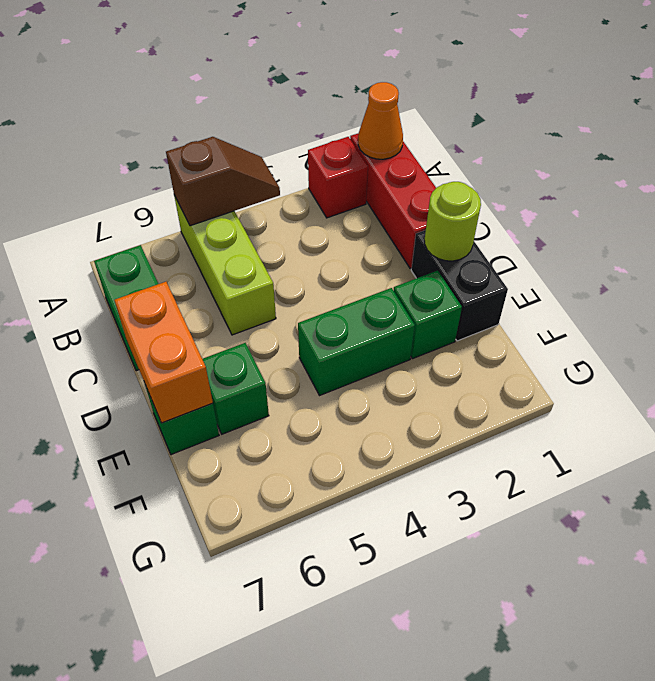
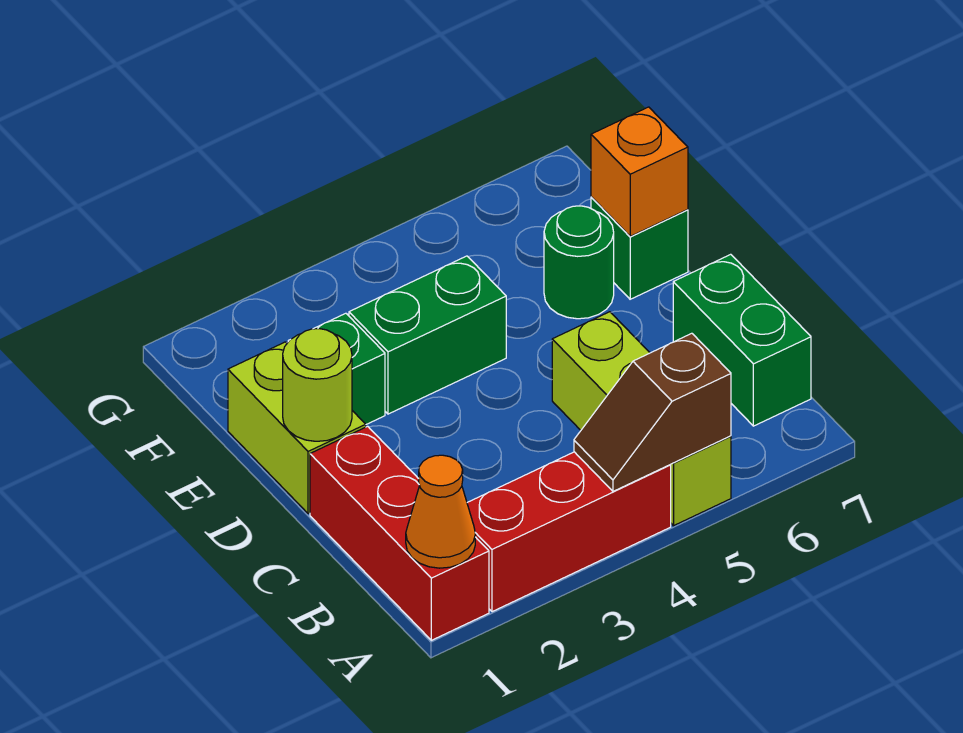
red brick A2 level 1 -> red brick A2:A4 level 1
black brick D1:E1 level 1 -> lime brick D1:E1 level 1
orange brick D7:E7 level 2 -> orange brick E7 level 2
green brick E6 level 1 -> green round brick E6 level 1

